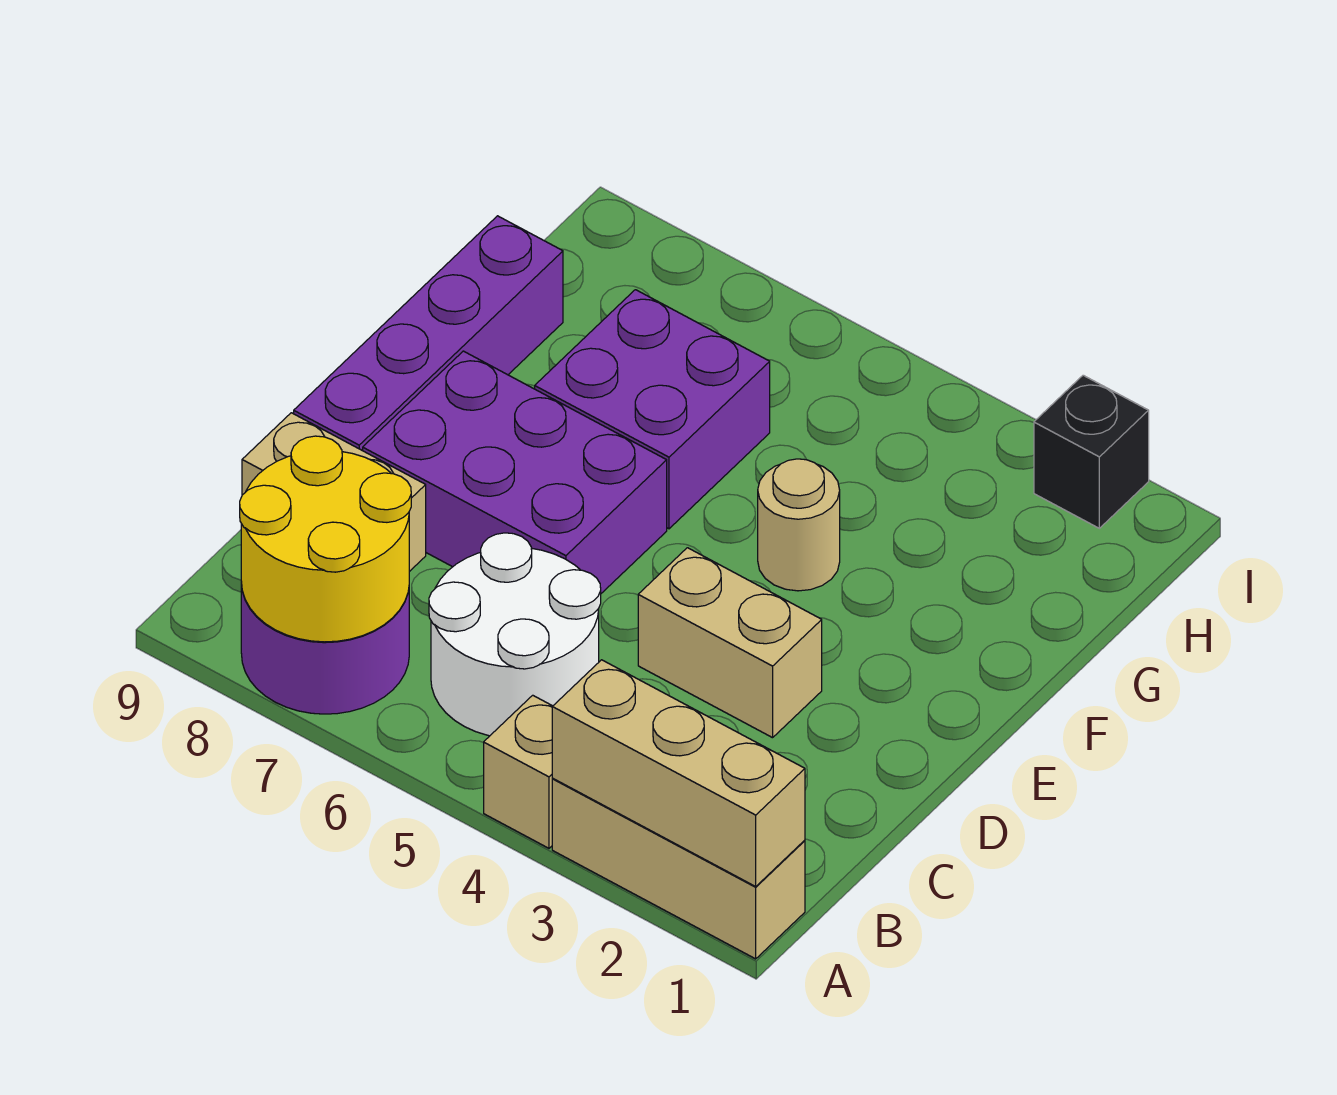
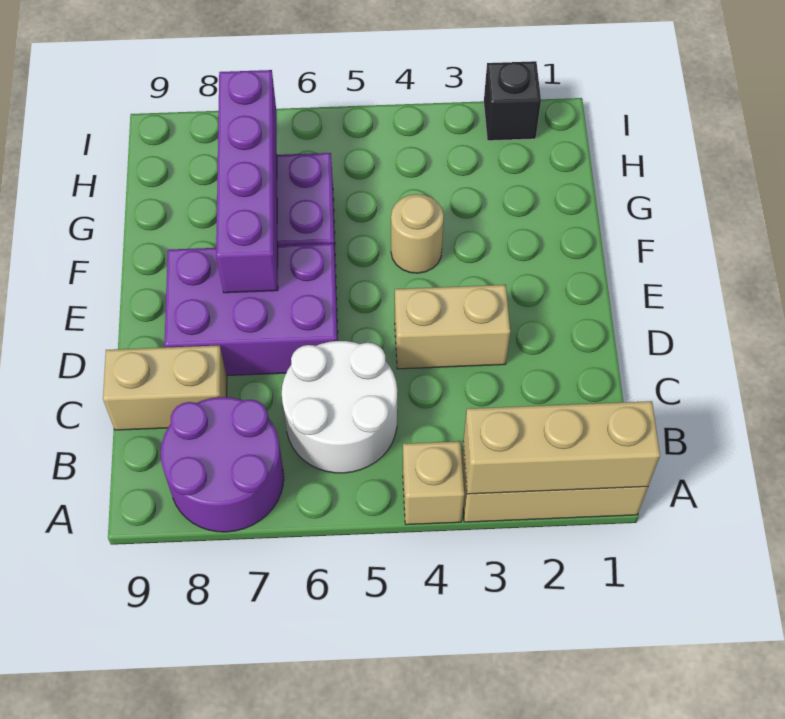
yellow round brick A7:B8 level 2 -> none
purple brick D9:G9 level 1 -> purple brick E7:H7 level 2

